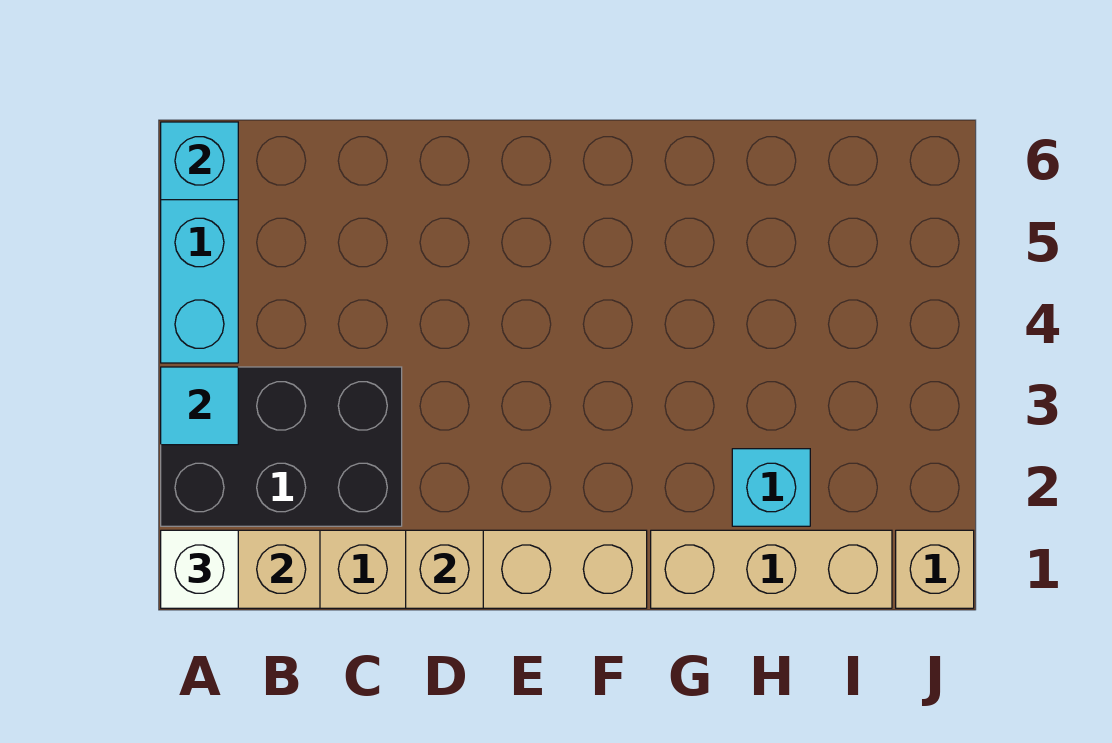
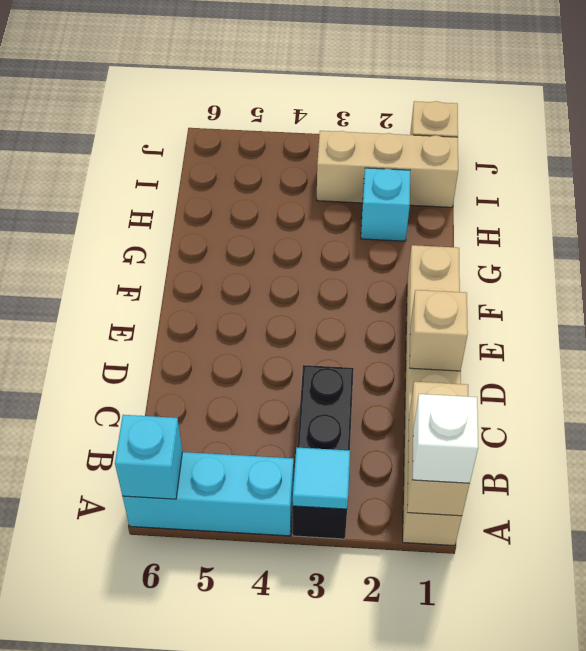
black brick A2:C3 level 1 -> black brick A3:C3 level 1
tan brick G1:I1 level 1 -> tan brick I1:I3 level 1

